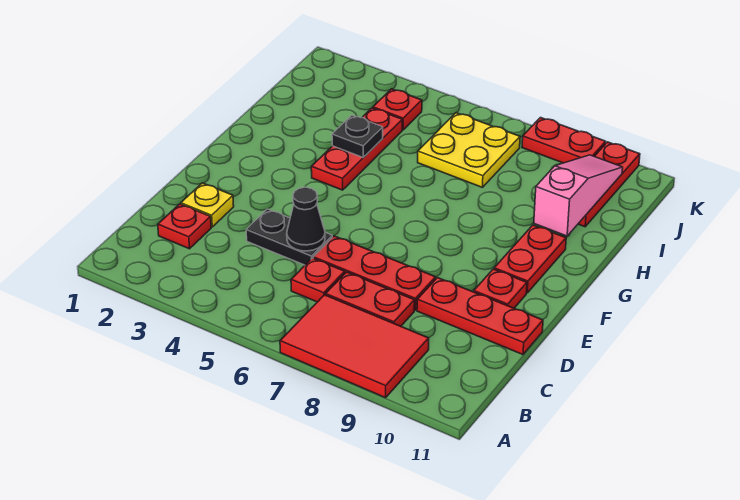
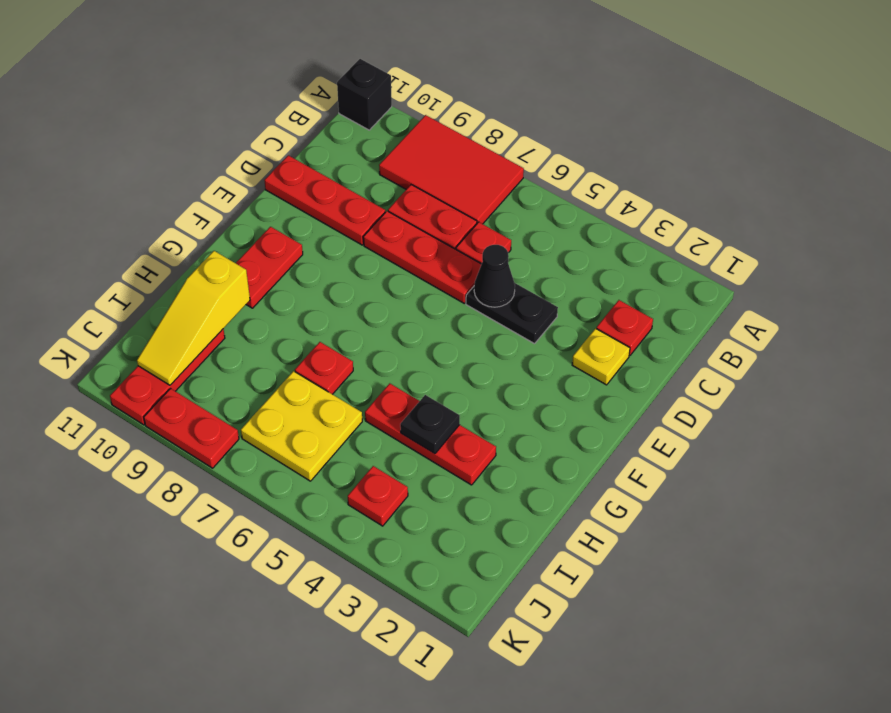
none -> black brick A11 level 1
red plate E10 level 1 -> red plate H7 level 1
red plate G4:I4 level 1 -> red plate H3:H5 level 1
pink slope H10:J10 level 2 top H -> yellow slope H10:J10 level 2 top H

